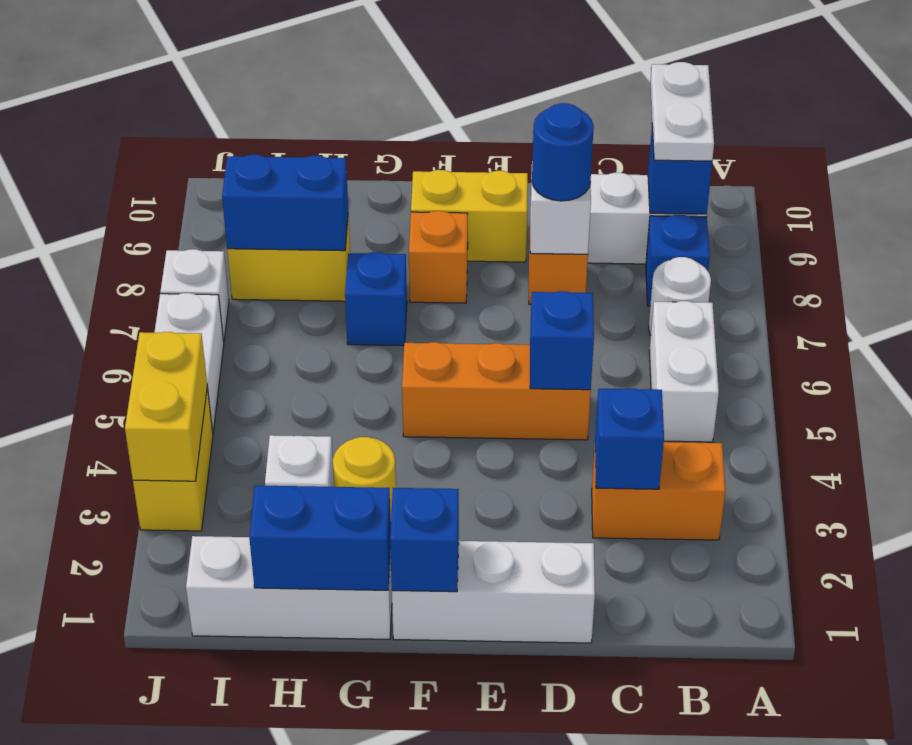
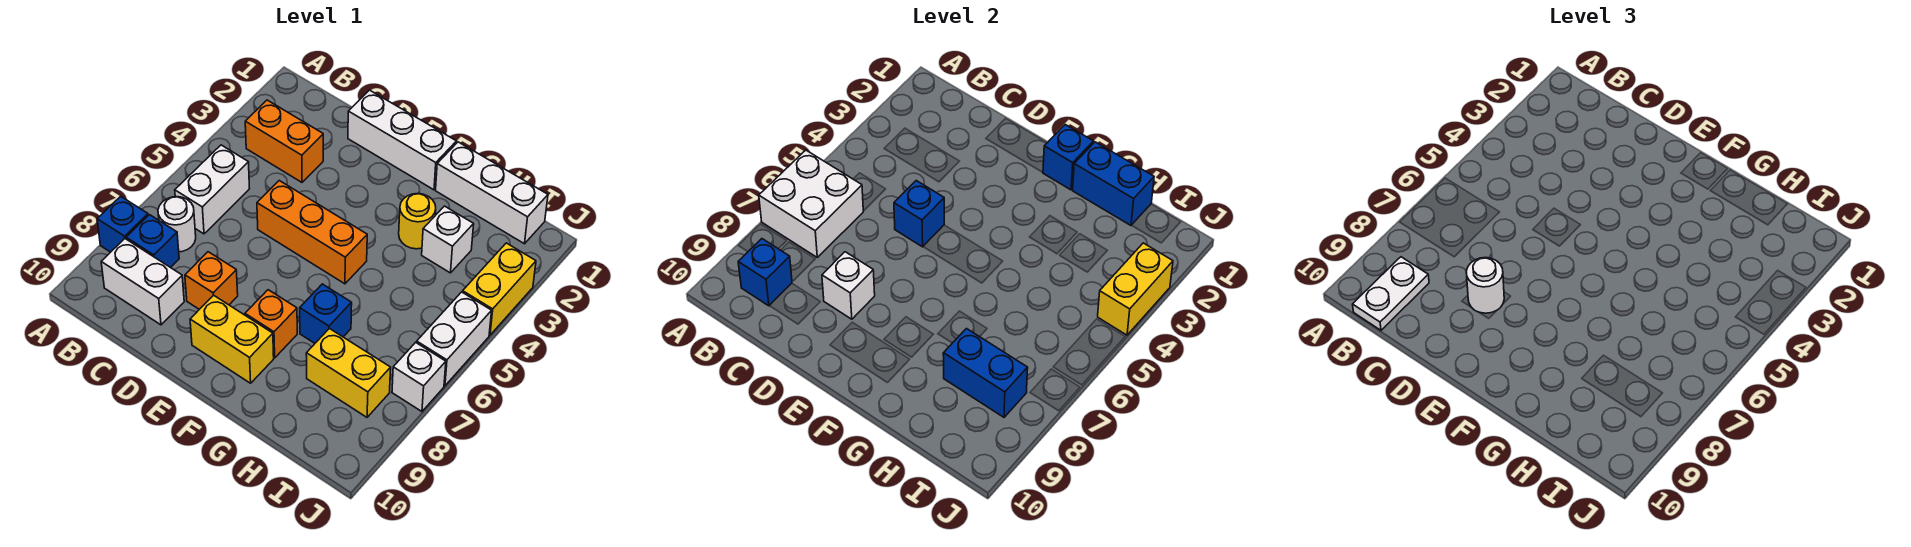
none -> white brick A6:B7 level 2
blue brick C3 level 2 -> blue brick A8 level 1
blue round brick D8 level 3 -> white round brick D8 level 3

